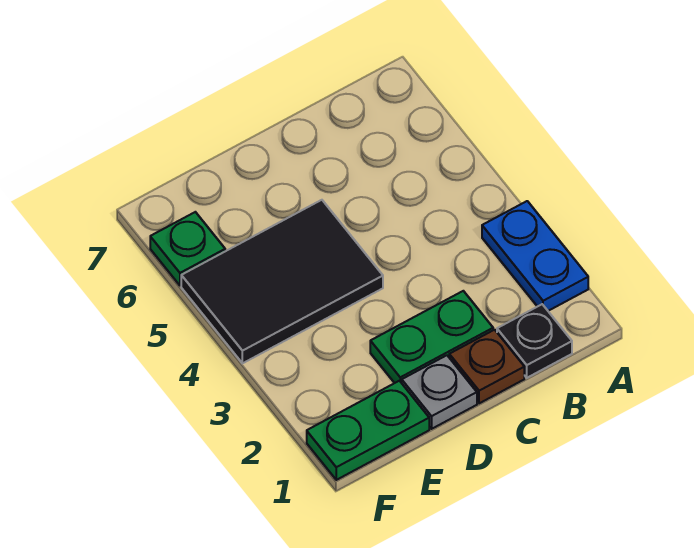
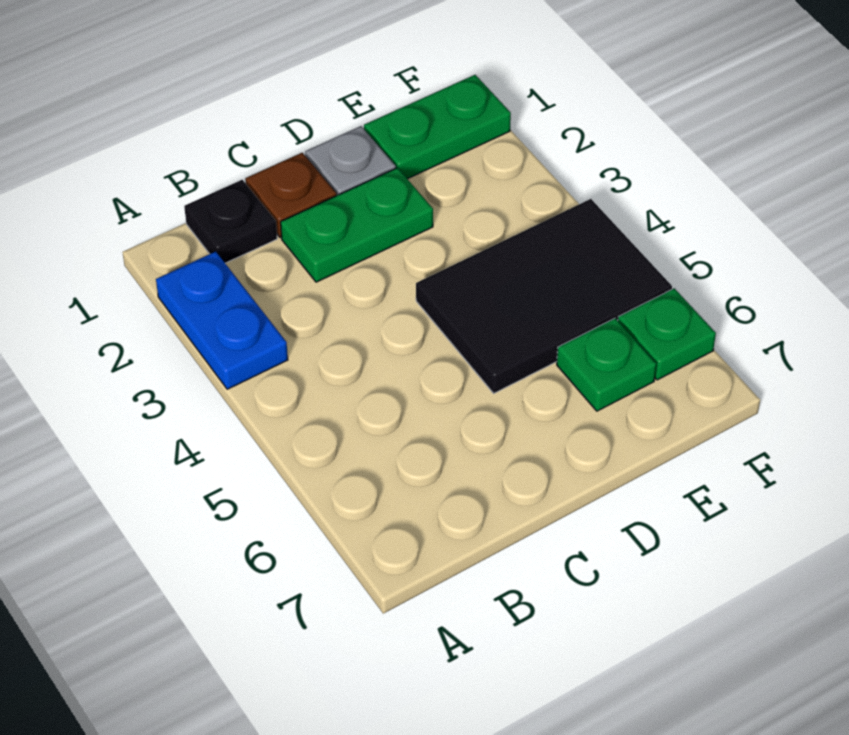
none -> green plate E6 level 1

